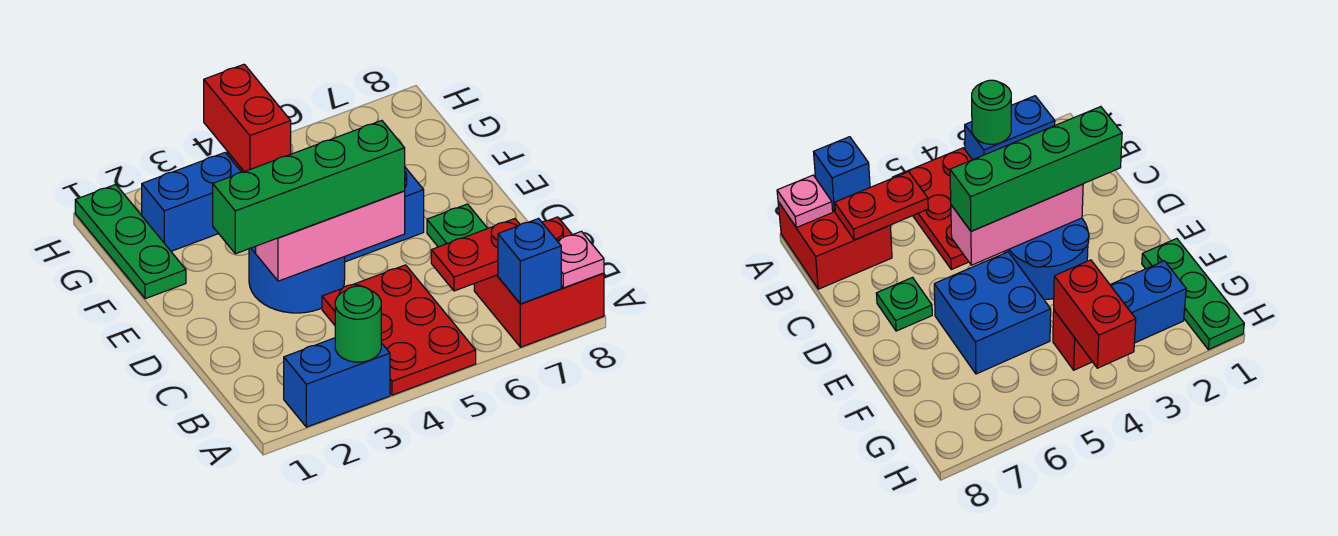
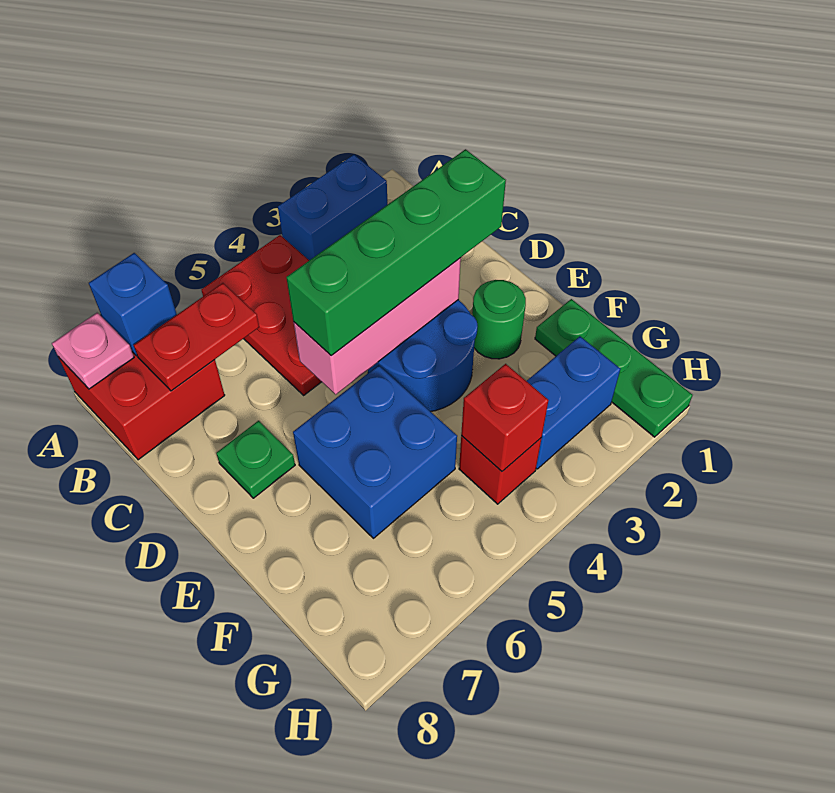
green round brick A3 level 2 -> green round brick E2 level 1
red brick G4:H4 level 2 -> red brick G4 level 2

